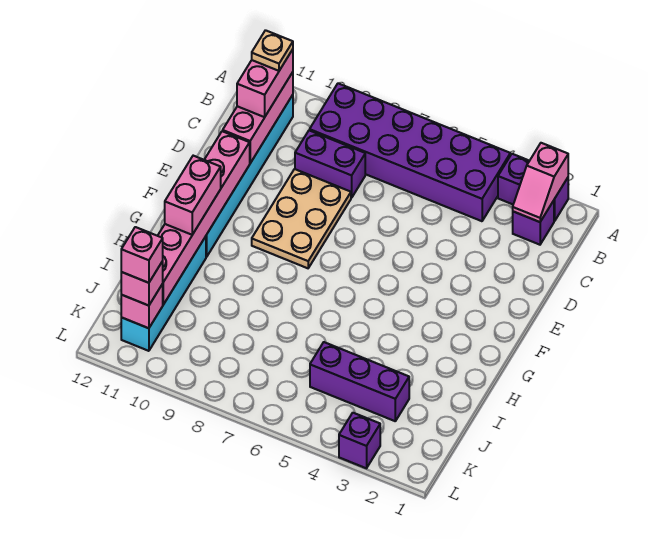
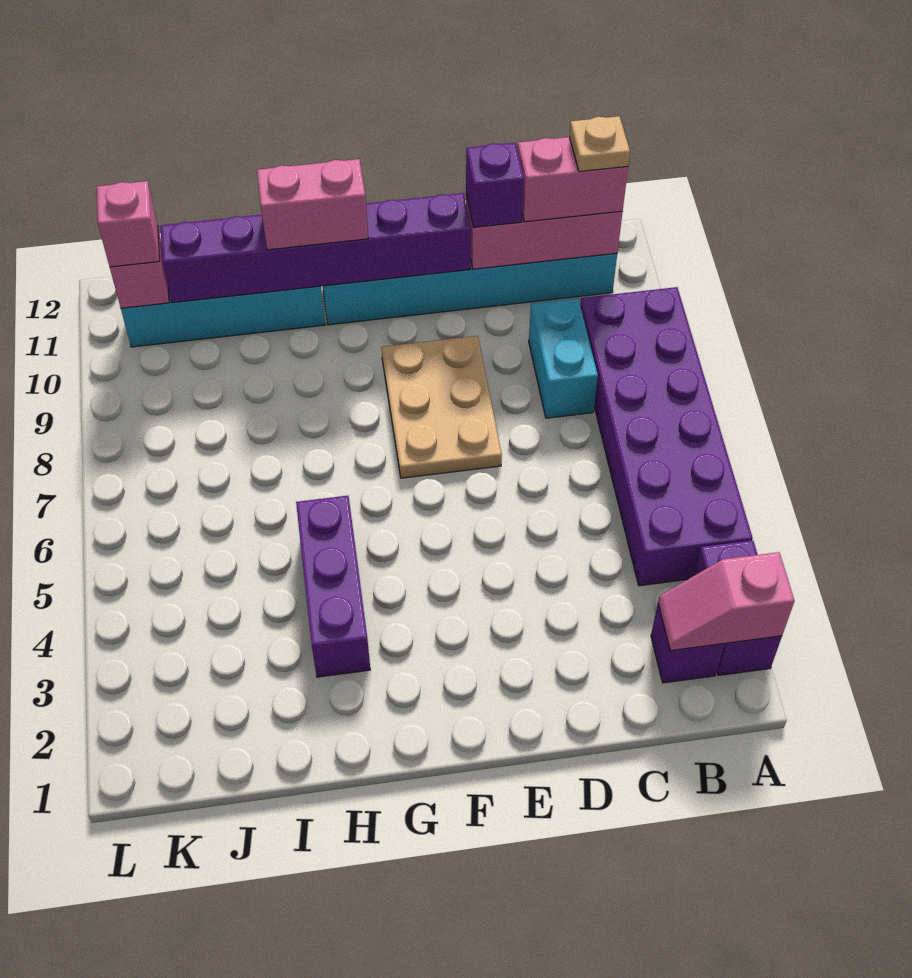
purple brick C8:C9 level 1 -> cyan brick C8:C9 level 1
tan plate D8:F9 level 1 -> tan plate E7:F9 level 1
pink brick E11:J11 level 2 -> purple brick E11:J11 level 2
purple brick J3:J5 level 1 -> purple brick H3:H5 level 1
pink brick K11 level 4 -> none
purple brick L3 level 1 -> purple brick D11 level 3

